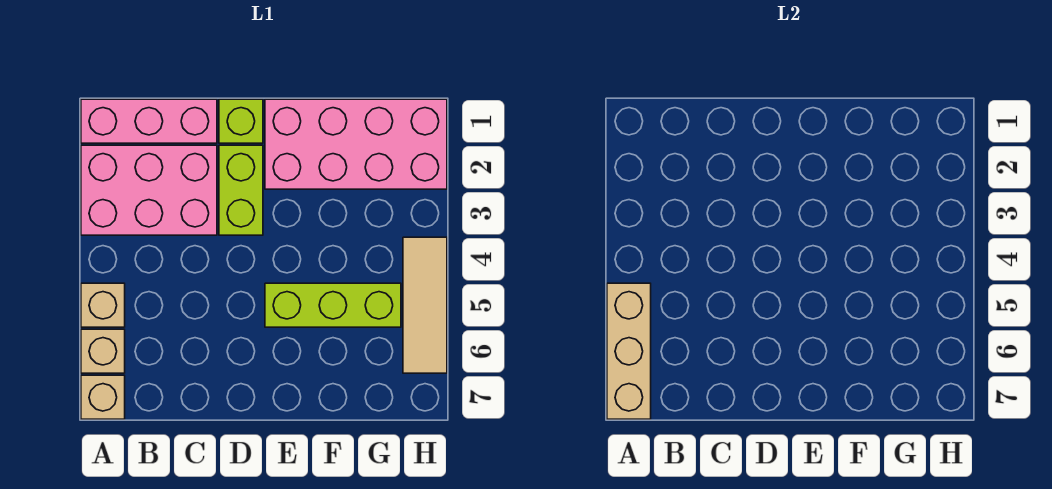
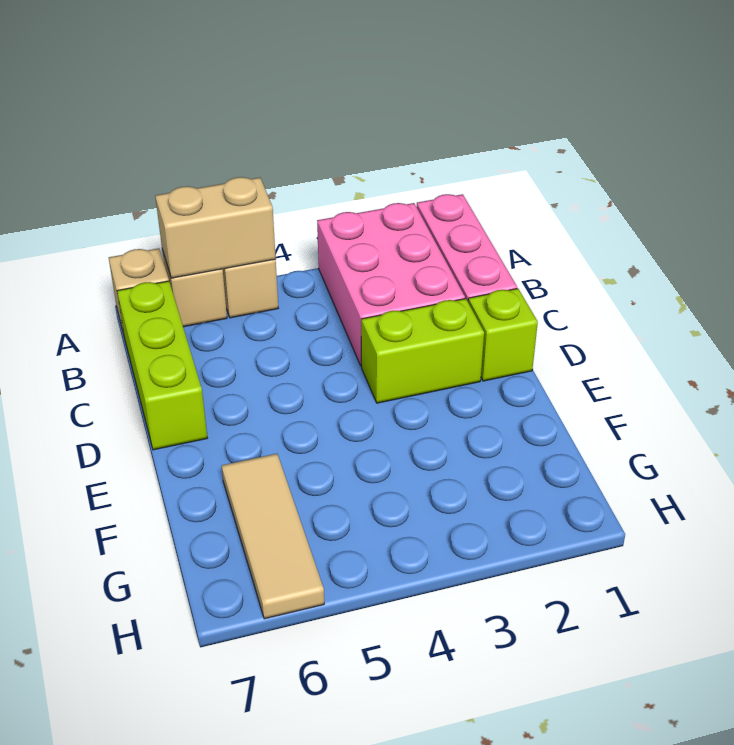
tan brick A5:A7 level 2 -> tan brick A5:A6 level 2
pink brick E1:H2 level 1 -> none
lime brick E5:G5 level 1 -> lime brick B7:D7 level 1
tan tile H4:H6 level 1 -> tan tile F6:H6 level 1

